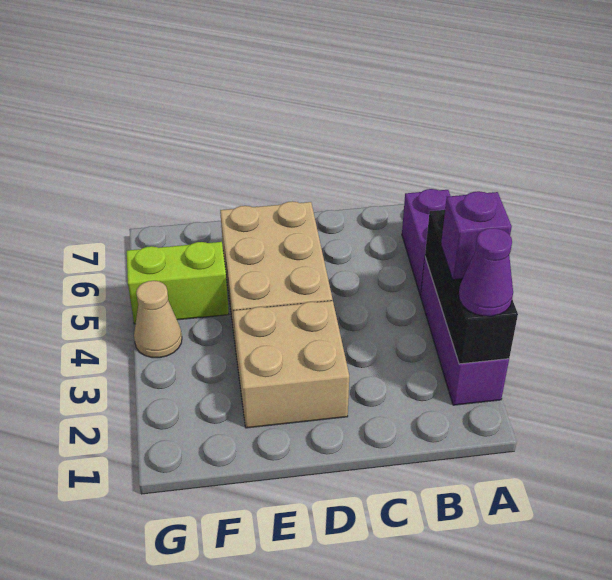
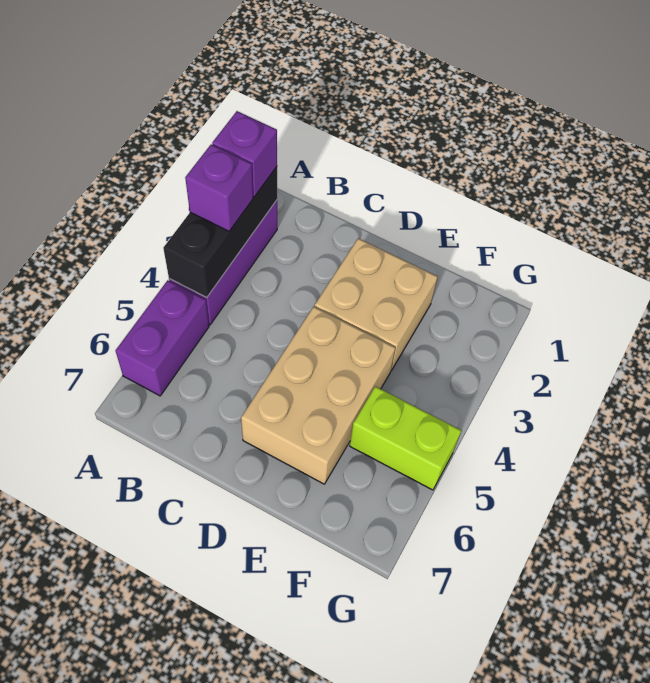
purple cone A2 level 3 -> purple brick A2 level 3
tan cone G4 level 1 -> none

